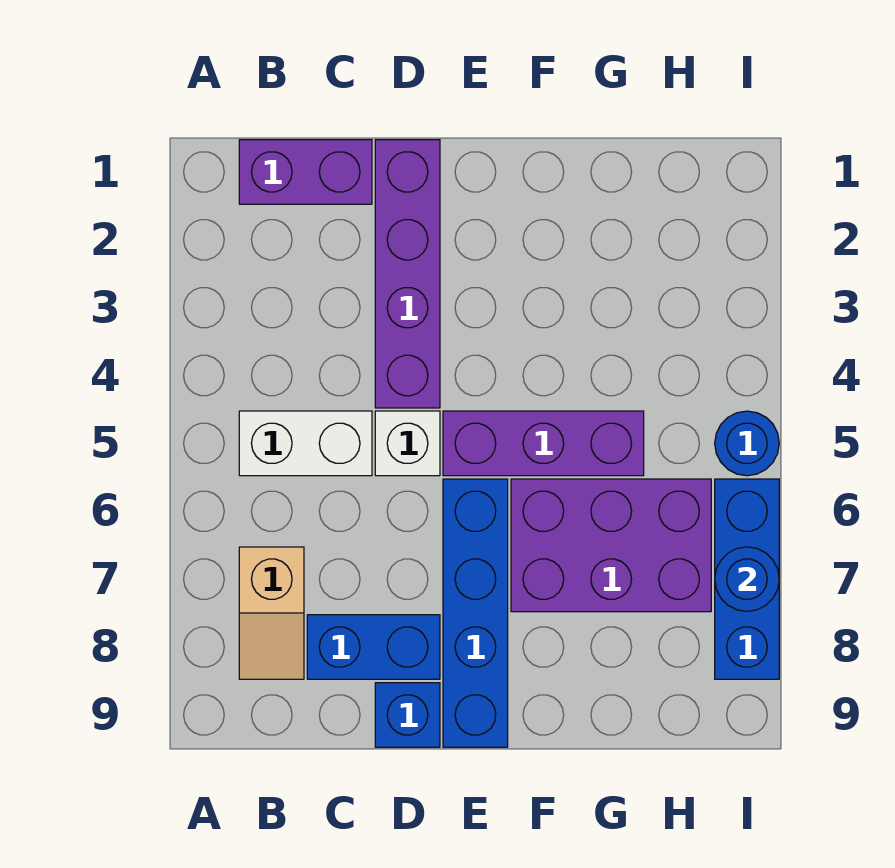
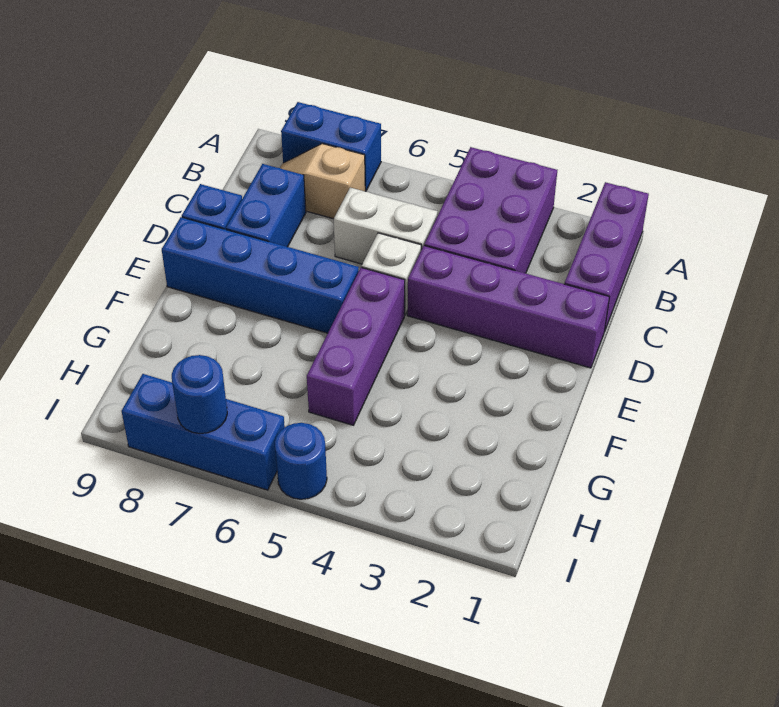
none -> blue brick A7:A8 level 1
purple brick B1:C1 level 1 -> purple brick A1:C1 level 1
white brick B5:C5 level 1 -> white brick C5:C6 level 1
purple brick F6:H7 level 1 -> purple brick A3:C4 level 1

